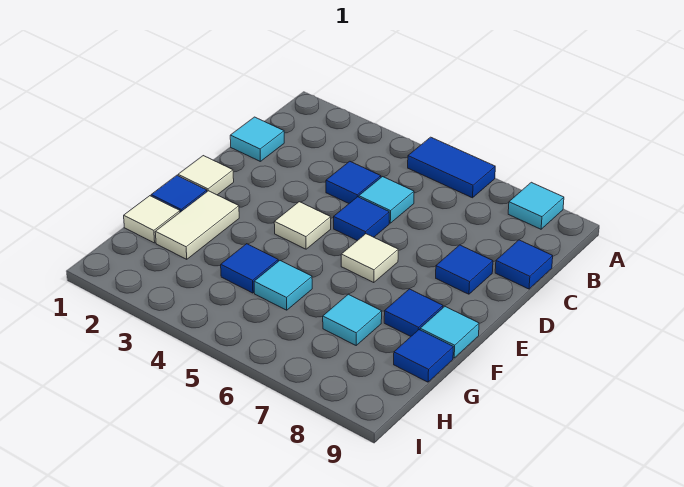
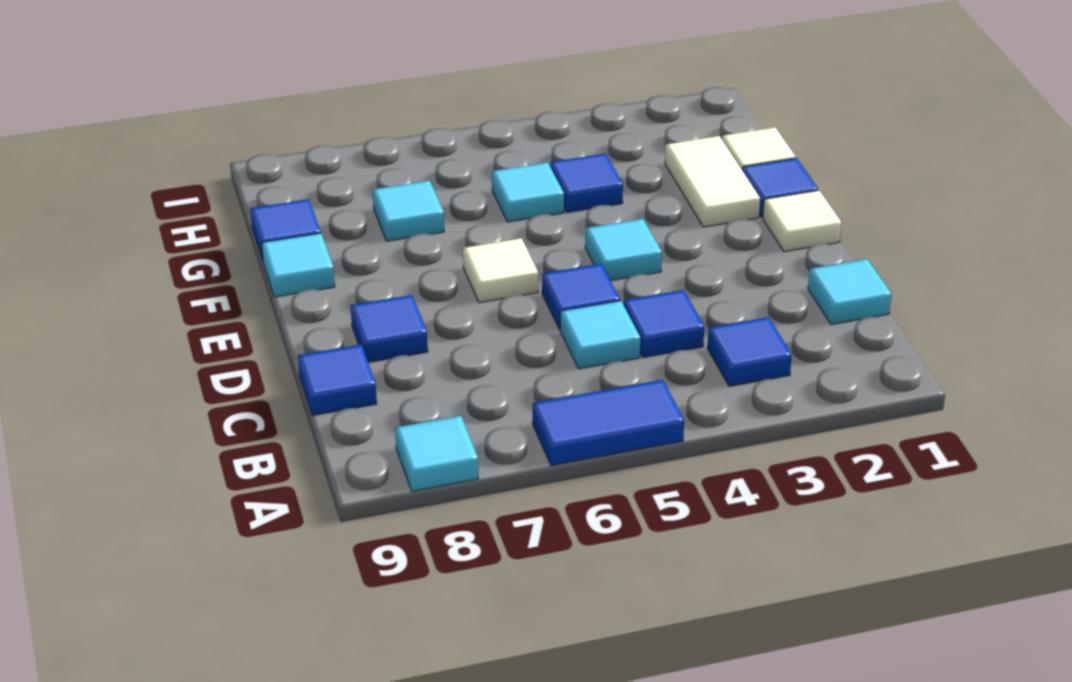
white tile E4 level 1 -> cyan tile E4 level 1
blue tile F8 level 1 -> blue tile B3 level 1

